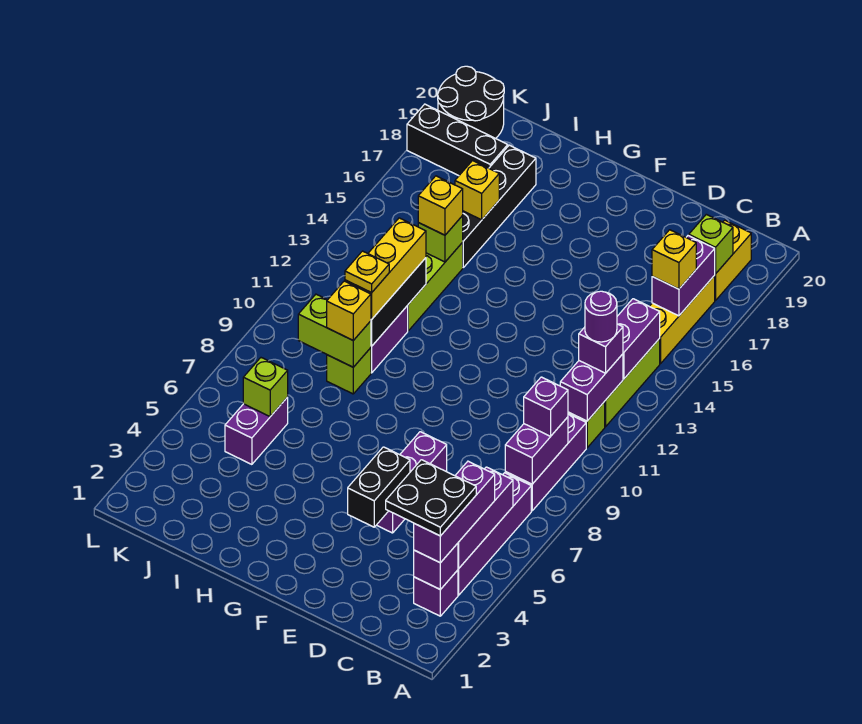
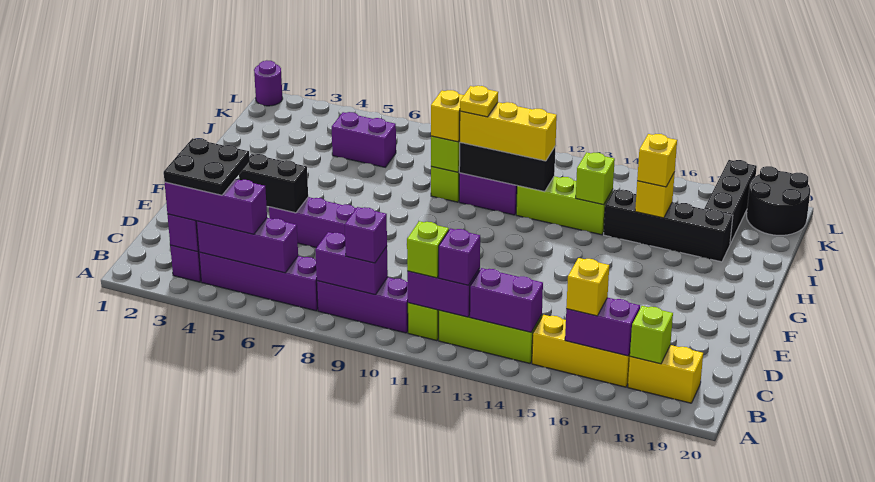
purple round brick B12 level 4 -> purple round brick L1 level 1
yellow brick I14 level 3 -> yellow brick I16 level 3
lime brick J6 level 2 -> lime brick B11 level 3

